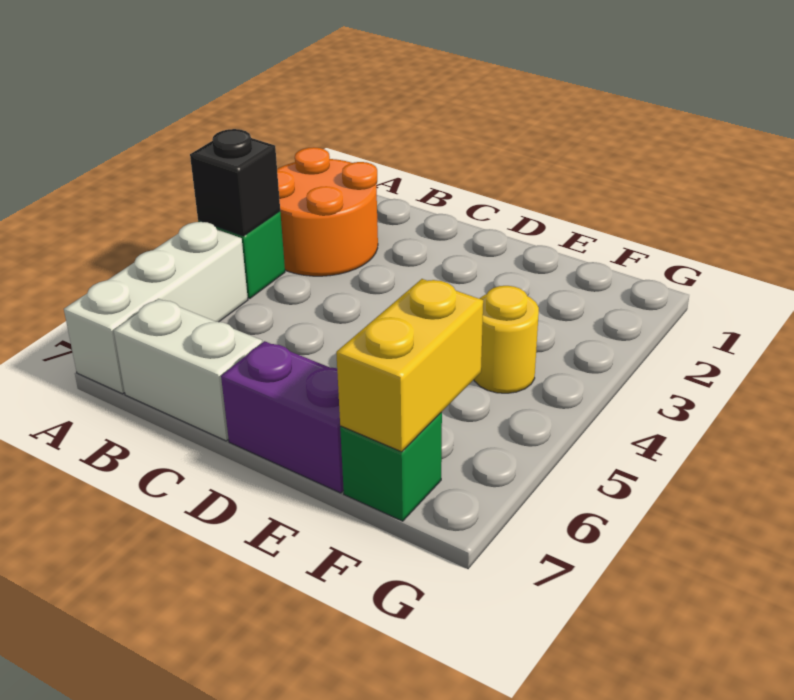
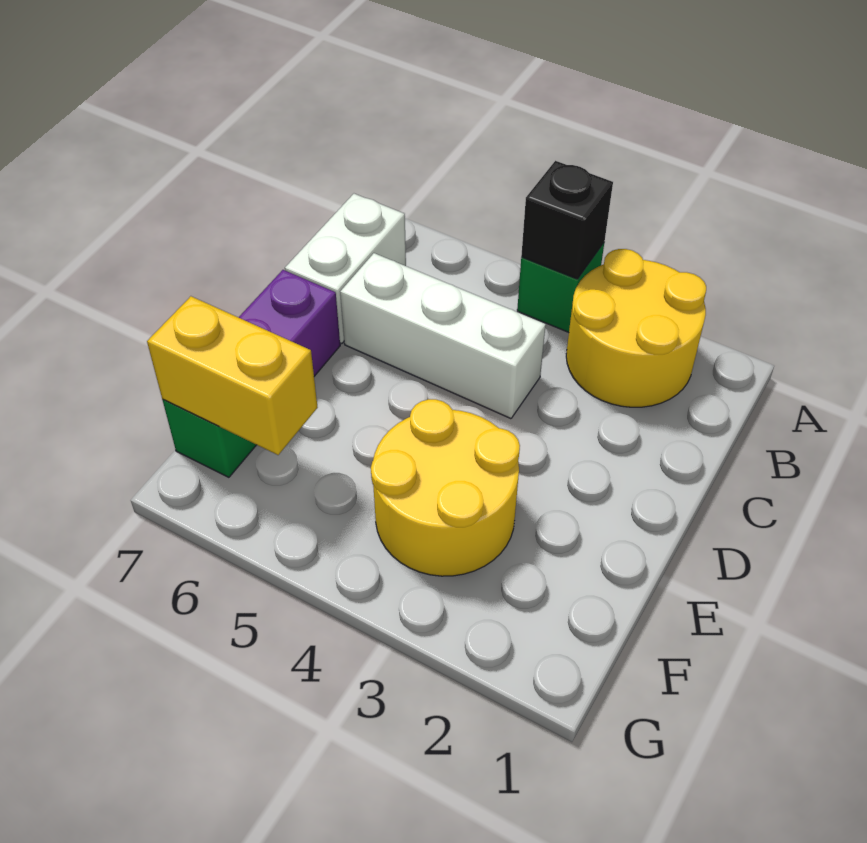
orange round brick A2:B3 level 1 -> yellow round brick A2:B3 level 1
white brick A5:A7 level 1 -> white brick C4:C6 level 1
yellow round brick F4 level 1 -> yellow round brick E3:F4 level 1

